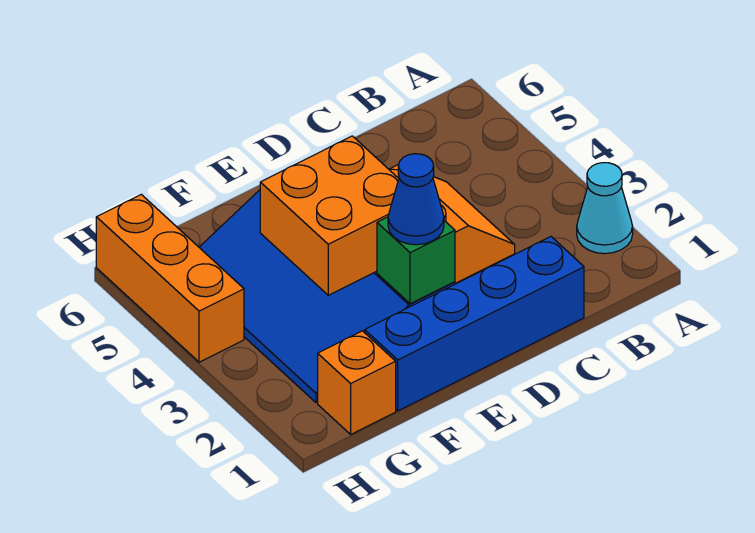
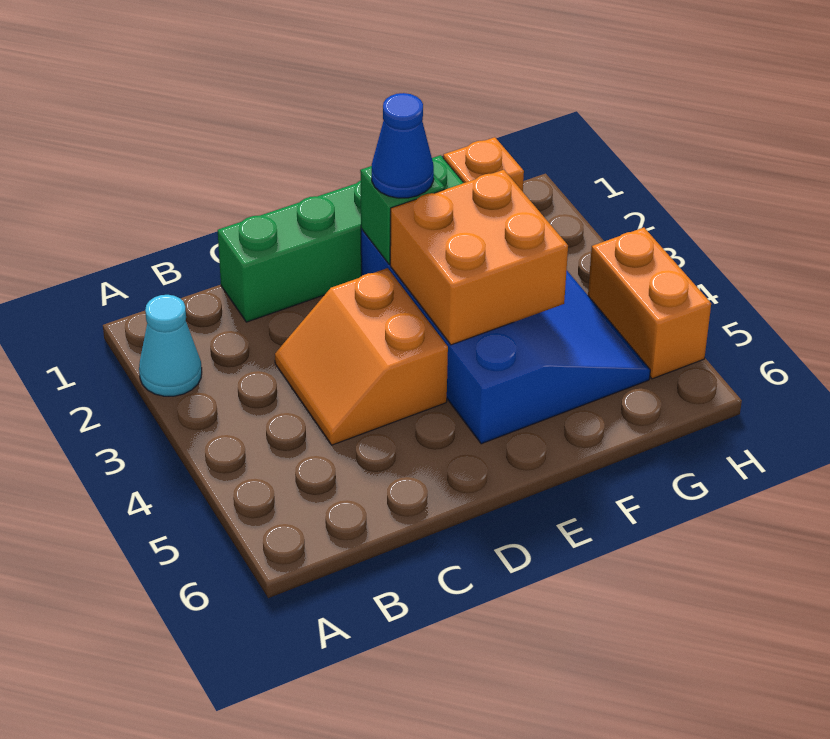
blue brick C1:F1 level 1 -> green brick C1:F1 level 1
orange brick H4:H6 level 1 -> orange brick H4:H5 level 1

